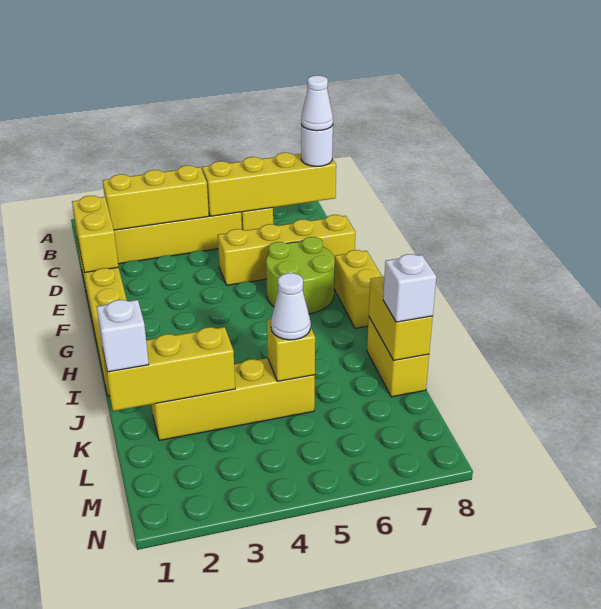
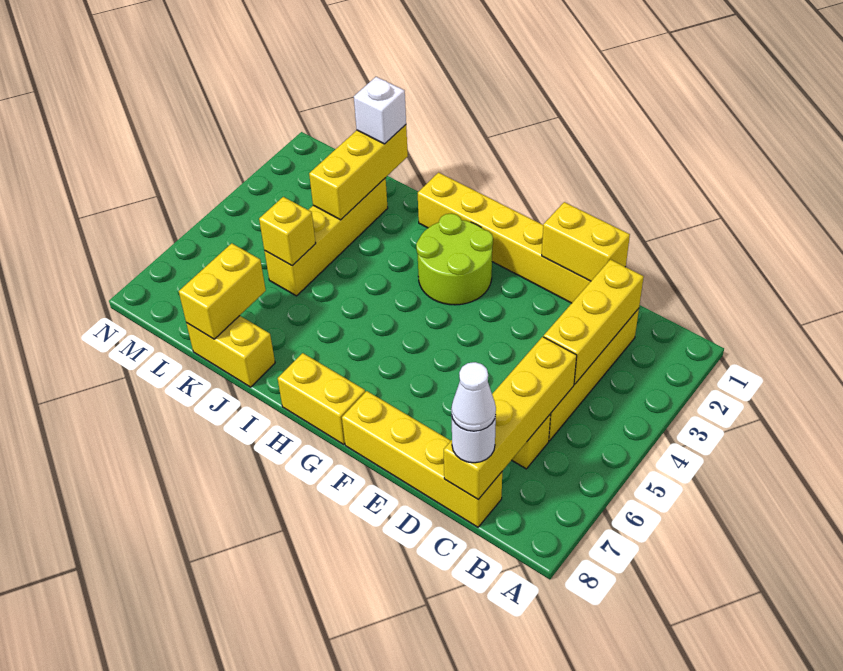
yellow brick E5:E8 level 1 -> yellow brick C8:F8 level 1
lime round brick F6:G7 level 1 -> lime round brick G2:H3 level 1
yellow brick J8:K8 level 2 -> yellow brick K7:K8 level 2
white cone K5 level 3 -> none
white brick K8 level 3 -> none

